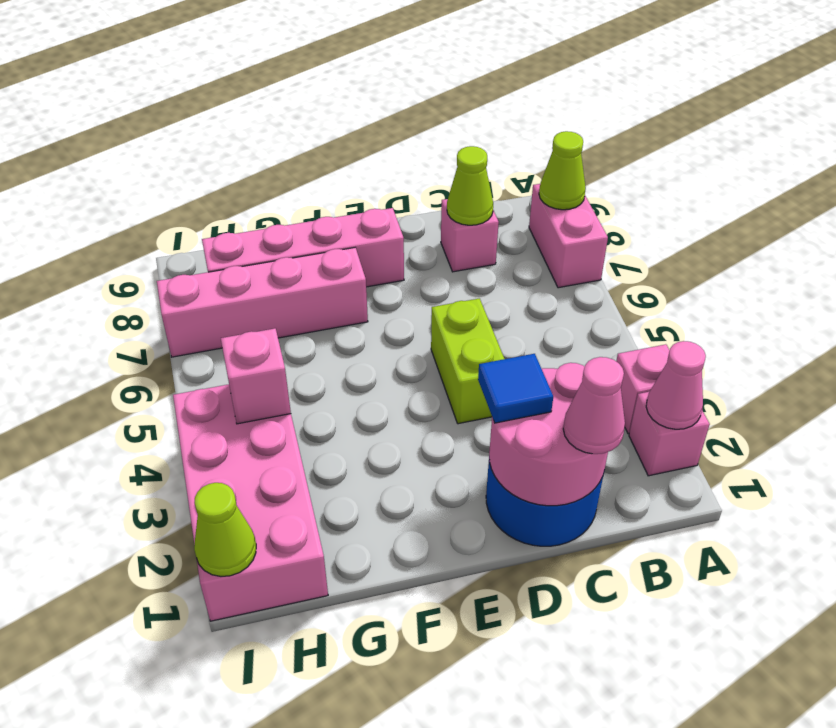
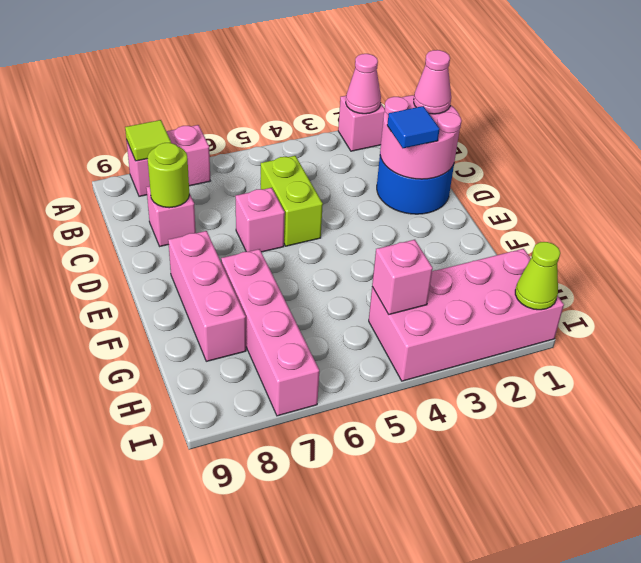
pink brick A3 level 1 -> pink brick D6 level 1
lime cone A8 level 2 -> lime tile A8 level 2
lime cone C8 level 2 -> lime round brick C8 level 2
lime brick D4:D5 level 1 -> lime brick C5:D5 level 1
pink brick E8:H8 level 1 -> pink brick E8:G8 level 1

